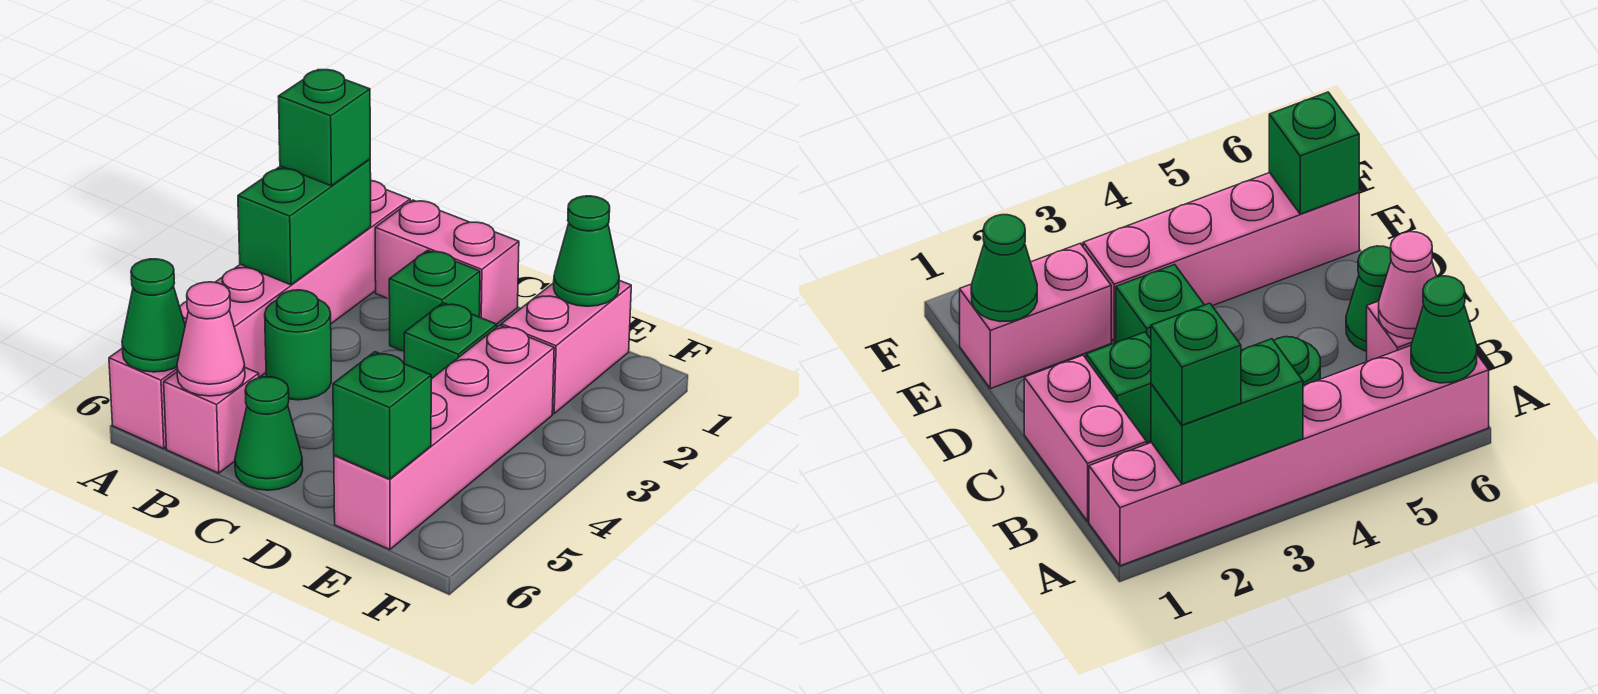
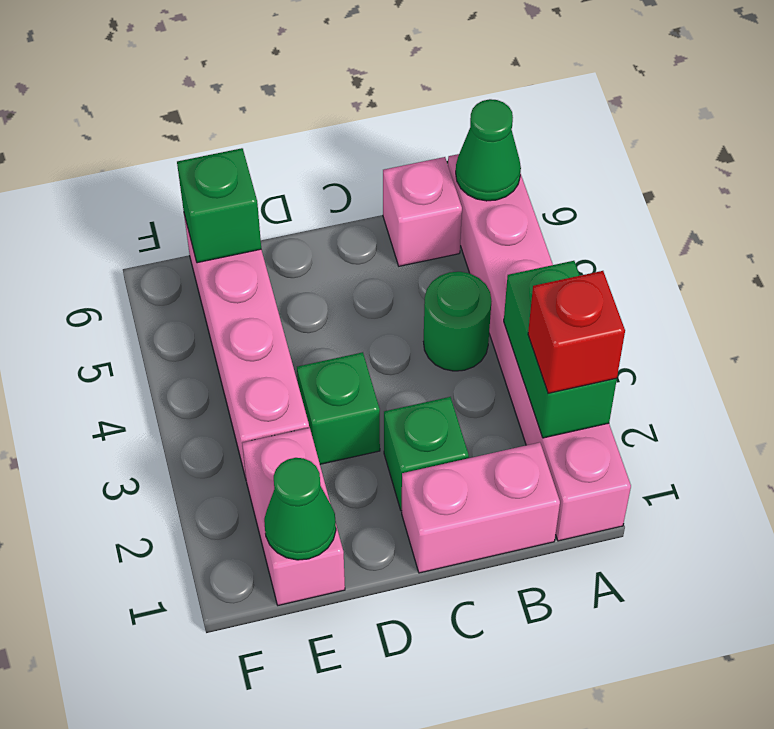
green brick A2 level 3 -> red brick A2 level 3
pink cone B6 level 2 -> none
green cone C6 level 1 -> none

